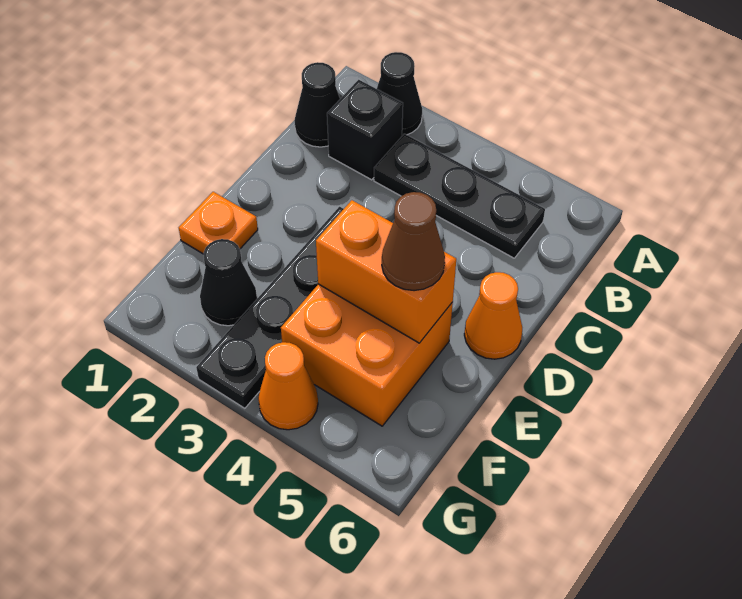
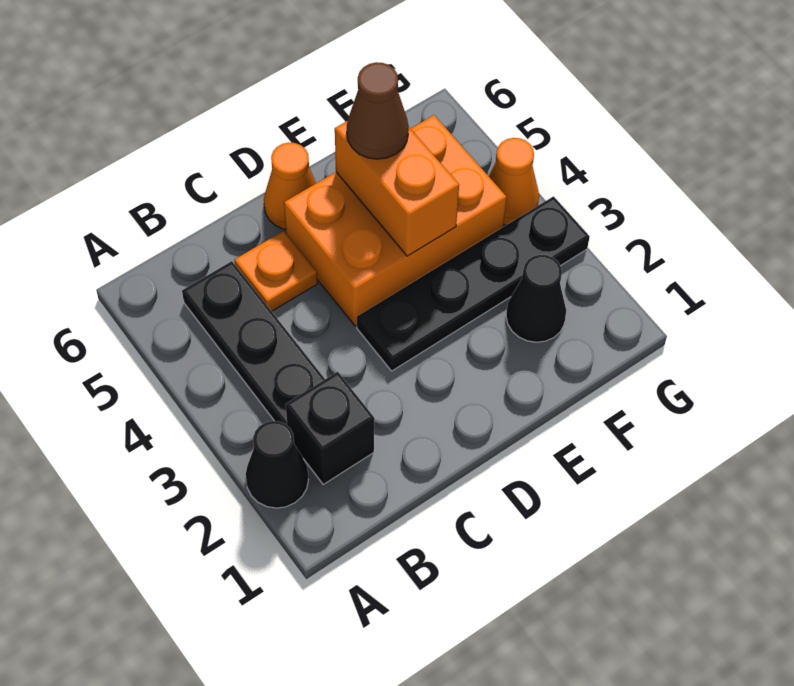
black cone B1 level 1 -> none
orange plate E1 level 1 -> orange plate C5 level 1
orange brick E4:F5 level 1 -> orange brick D4:F5 level 1

